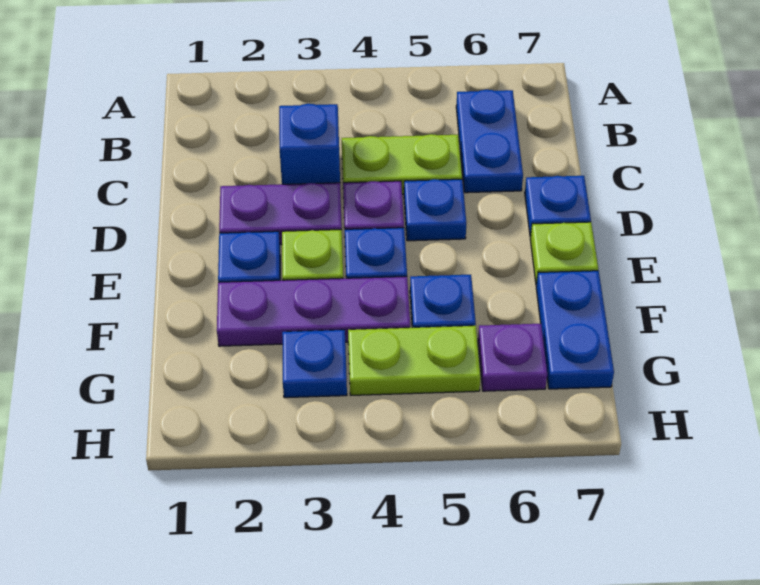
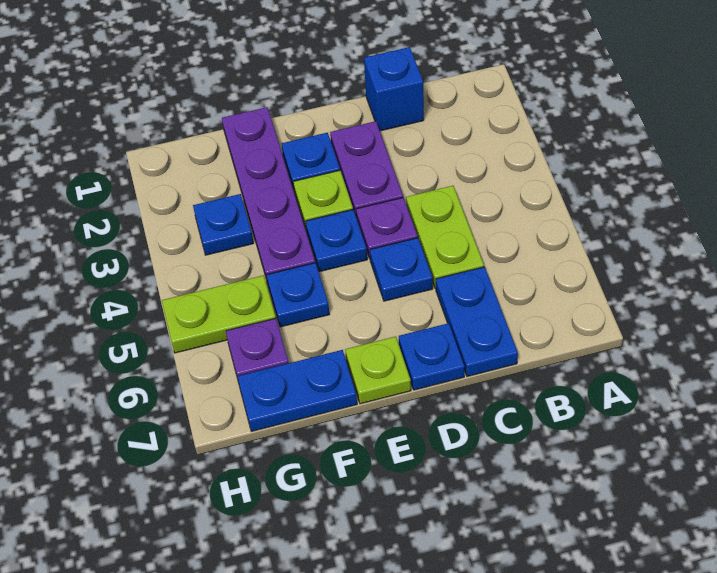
blue plate B6:C6 level 1 -> blue plate C6:C7 level 1
blue brick C3 level 1 -> blue brick C1 level 1
purple plate F2:F4 level 1 -> purple plate F1:F4 level 1
lime plate G4:G5 level 1 -> lime plate G5:H5 level 1

